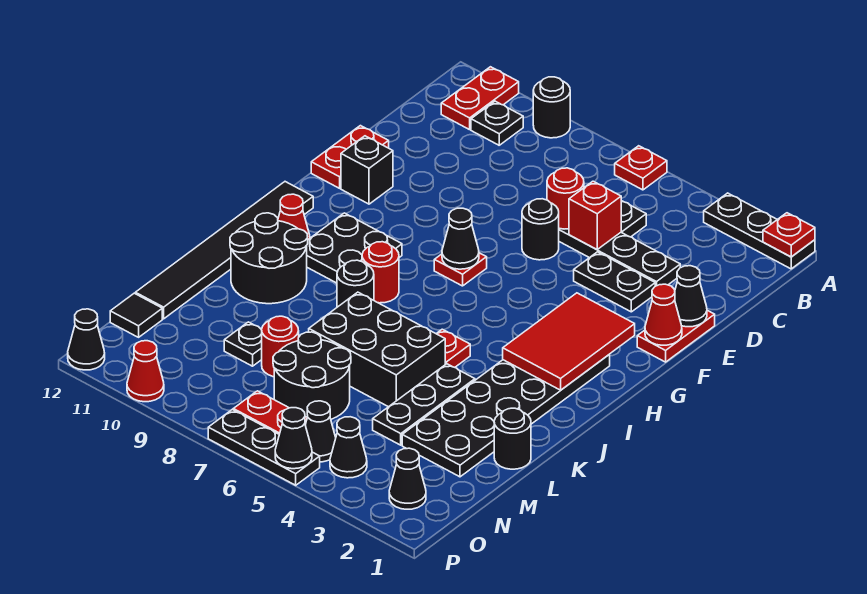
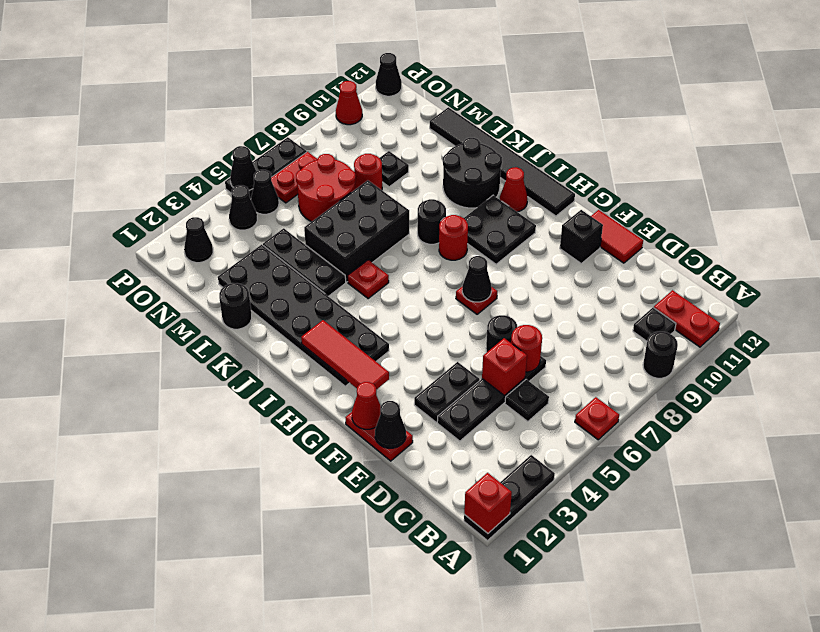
red plate A1 level 2 -> red brick A1 level 2
red plate E12:F12 level 1 -> red tile E12:F12 level 1
red tile G2:I3 level 2 -> red tile G2:I2 level 2
black round brick M6:N7 level 1 -> red round brick M6:N7 level 1
black tile N12 level 1 -> none

